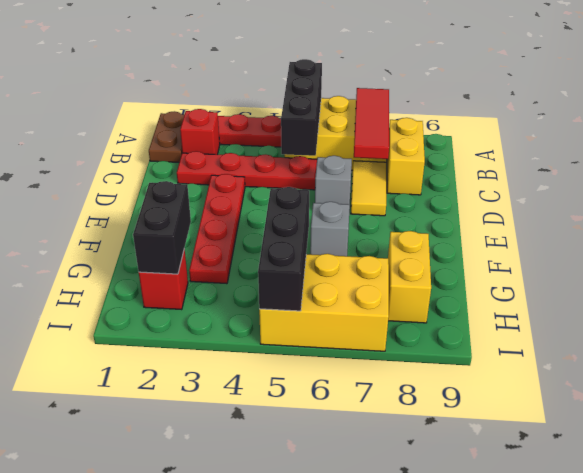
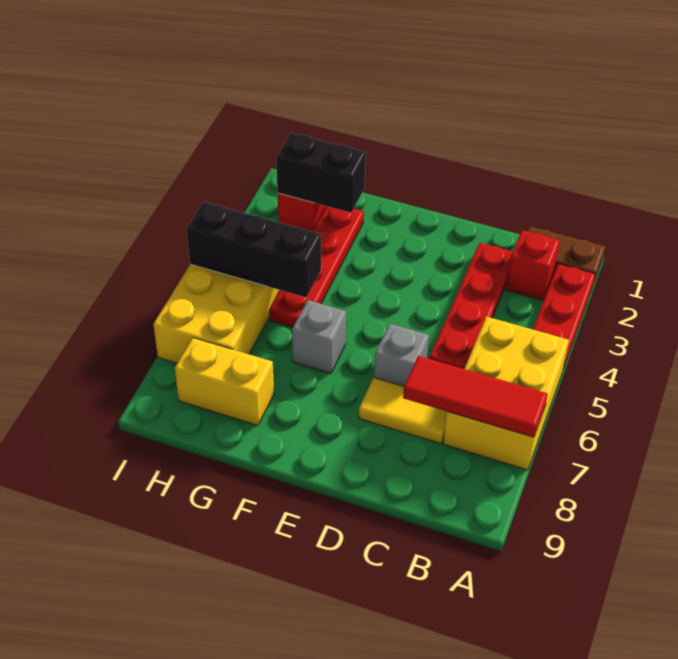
black brick A5:C5 level 2 -> none
yellow brick B8:C8 level 1 -> none
red plate D3:G3 level 1 -> red plate G2:G5 level 1

